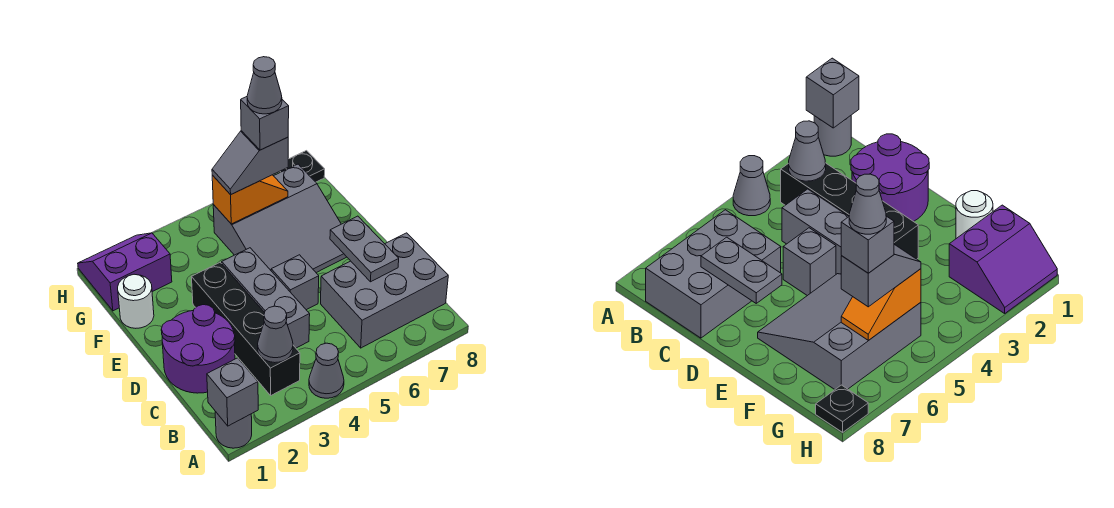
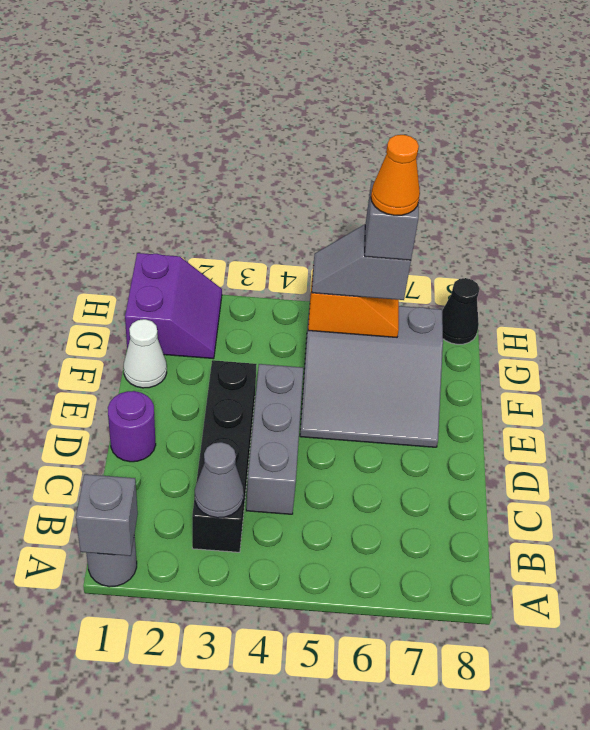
grey cone A4 level 1 -> none
grey brick B6:C8 level 1 -> none
purple round brick C1:D2 level 1 -> purple round brick D1 level 1
grey plate C7:D7 level 2 -> none
grey brick D5 level 1 -> none
white round brick F1 level 1 -> white cone F1 level 1
purple slope G1:H2 level 1 top G -> purple slope G1:H2 level 1 top 1
grey cone G6 level 5 -> orange cone G6 level 5
black plate H8 level 1 -> black cone H8 level 1

